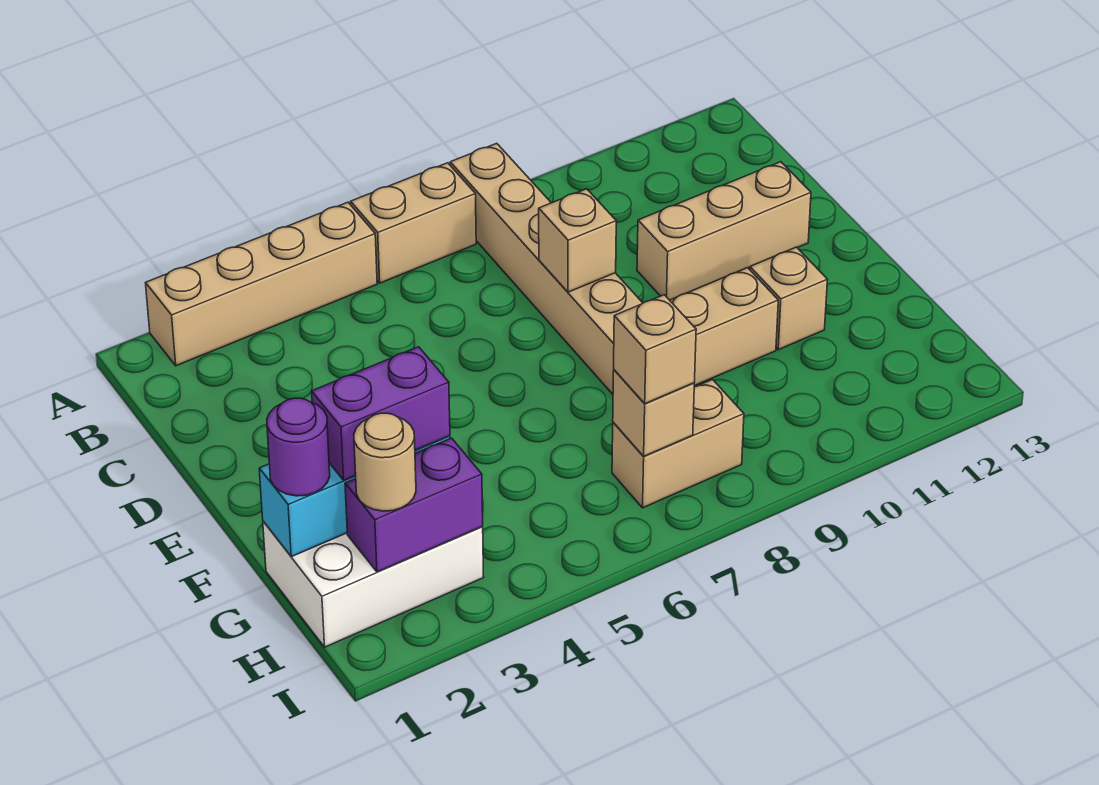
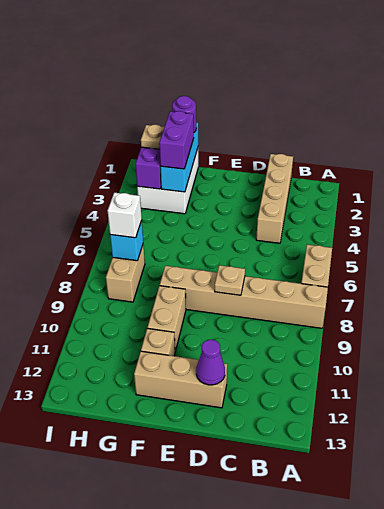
tan brick A2:A5 level 1 -> tan brick C1:C4 level 1
tan brick D8 level 2 -> tan plate D8 level 2
tan brick D10:D12 level 1 -> tan brick D12:F12 level 1
none -> purple cone D12 level 2
tan round brick H2 level 3 -> tan plate H2 level 3
tan brick H7 level 2 -> cyan brick H7 level 2
tan brick H7 level 3 -> white brick H7 level 3

